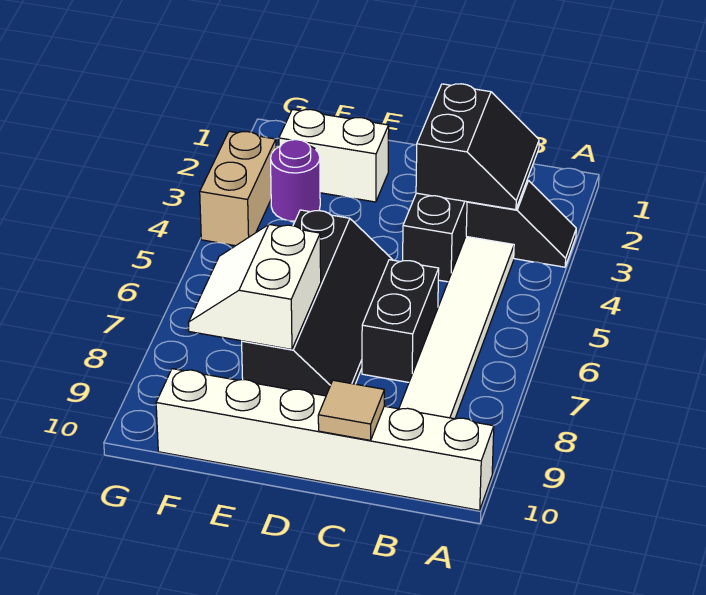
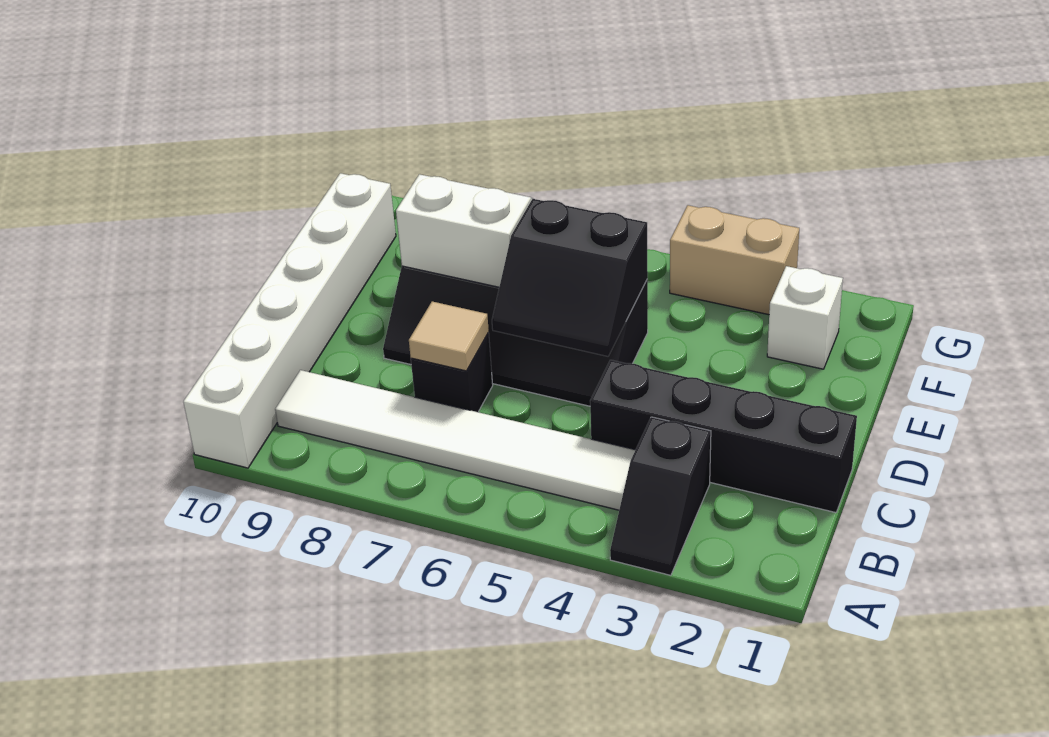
black slope B2:C3 level 2 top C -> black slope D5:E6 level 2 top E
black brick C6:C7 level 1 -> black brick C7 level 1
tan tile C10 level 2 -> tan tile C7 level 2
white brick E2:F2 level 1 -> white brick F2 level 1
purple round brick F3 level 1 -> none

